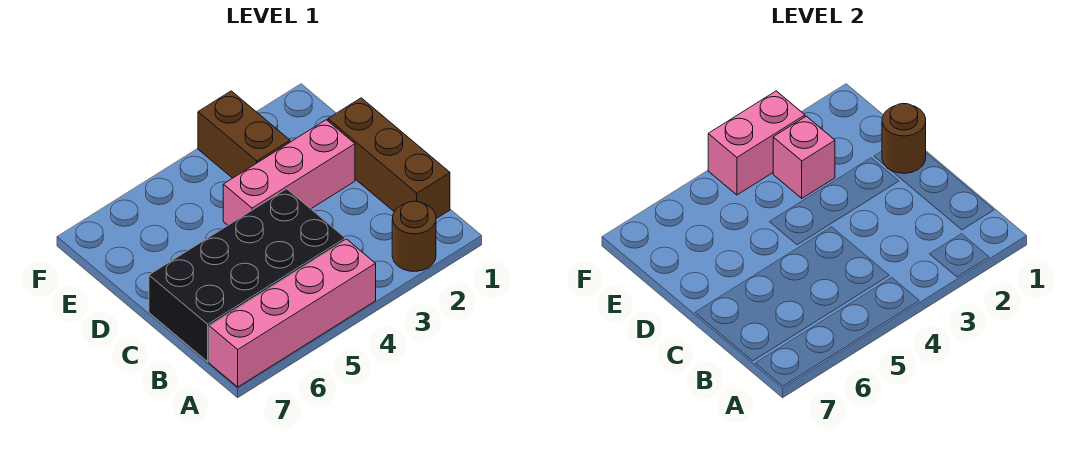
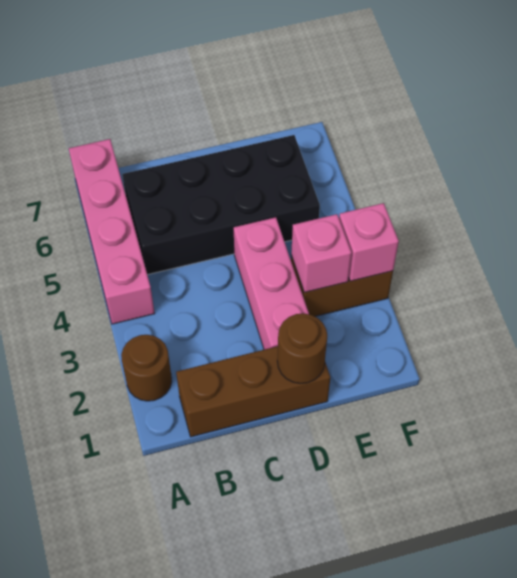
black brick B4:C7 level 1 -> black brick B5:E6 level 1
pink brick F3:F4 level 2 -> pink brick F3 level 2

